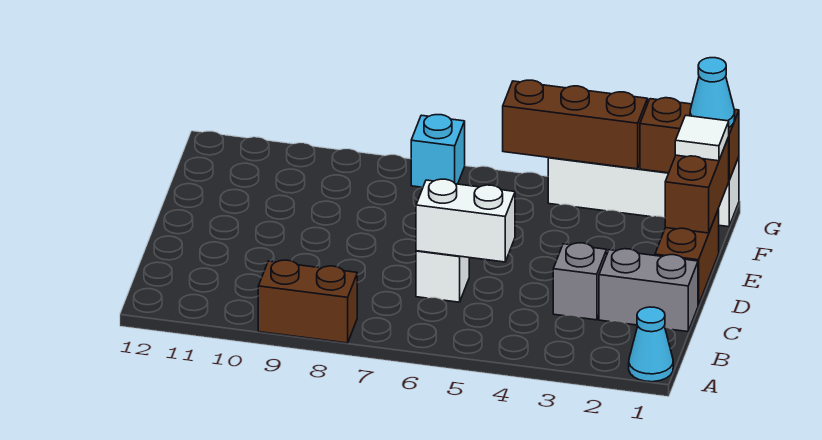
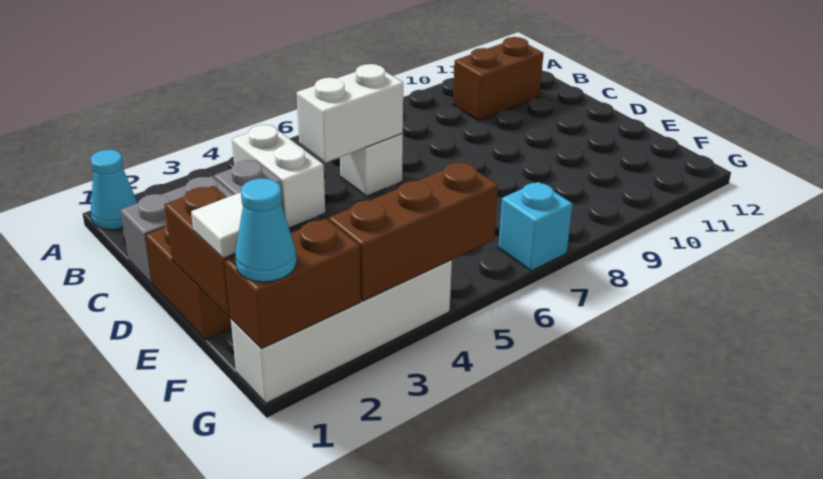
brown brick A8:A9 level 1 -> brown brick B10:B11 level 1
none -> white brick B4:C4 level 1

